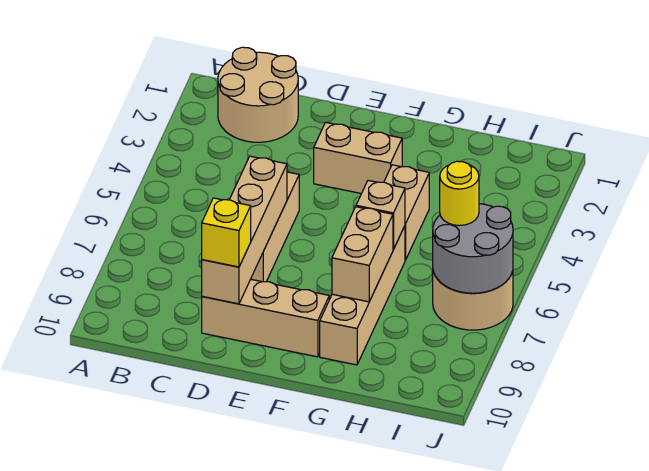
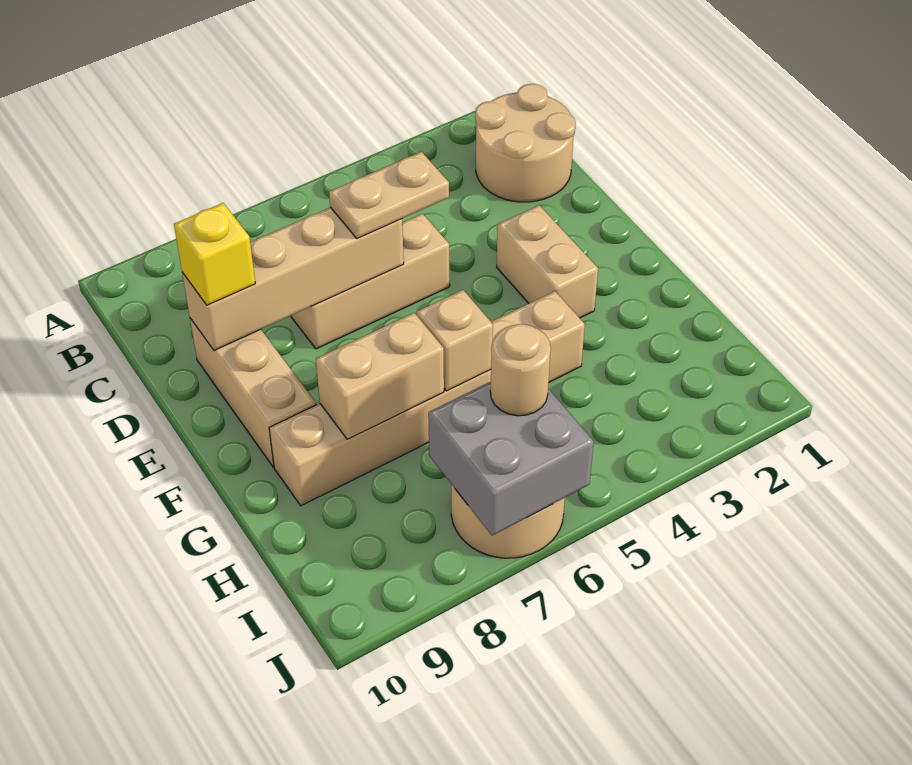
none -> tan plate D5:D6 level 3
grey round brick I6:J7 level 2 -> grey brick I6:J7 level 2
yellow round brick I6 level 3 -> tan round brick I6 level 3

